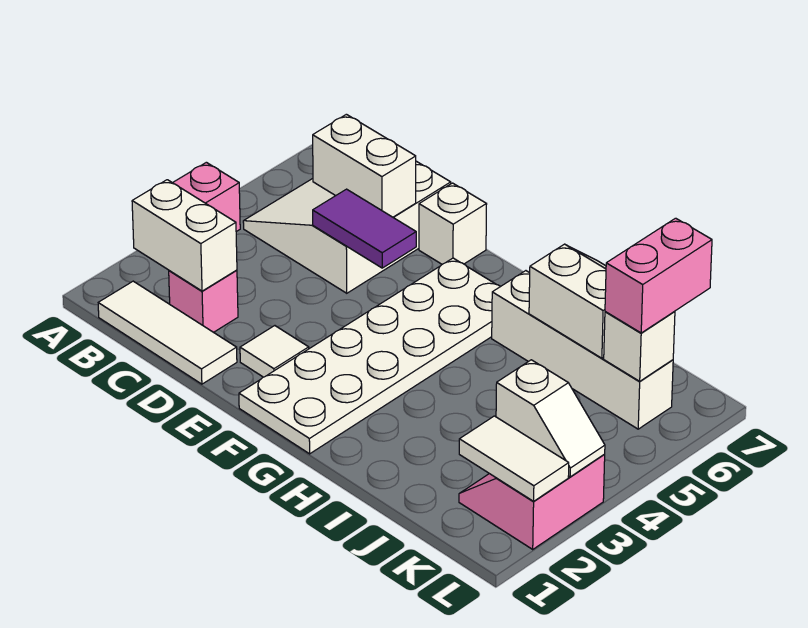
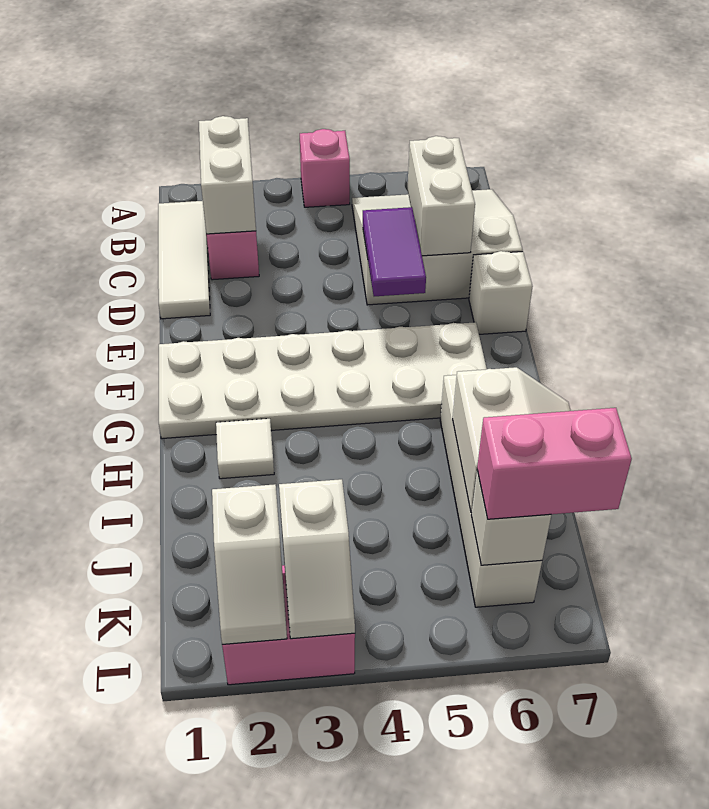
white tile E2 level 1 -> white tile H2 level 1
white tile K2:L2 level 2 -> white slope K2:L2 level 2 top K

